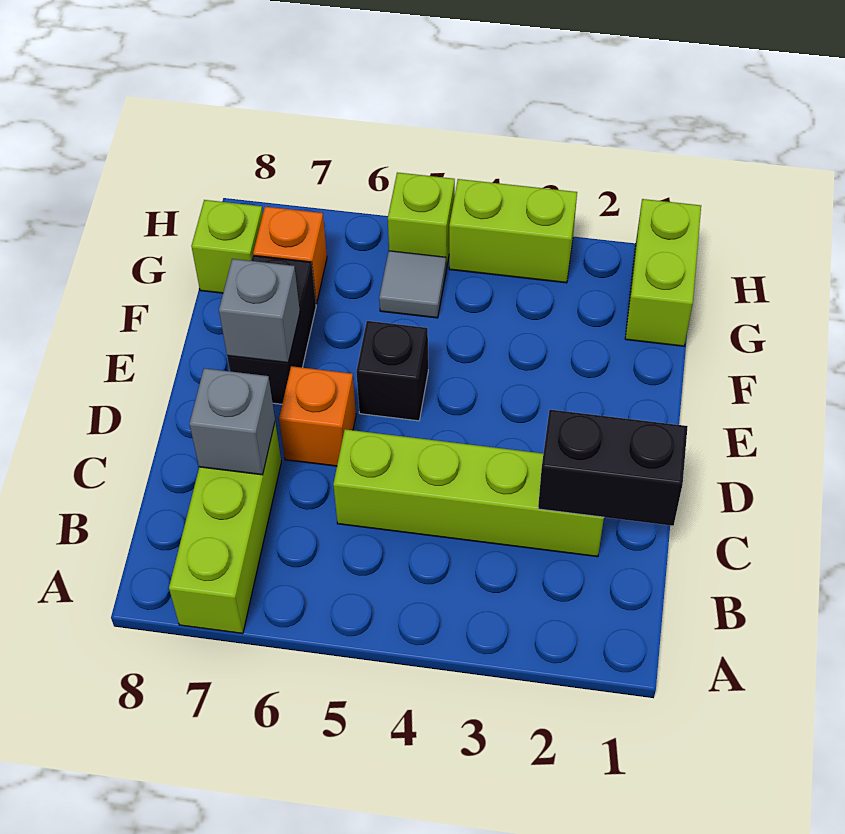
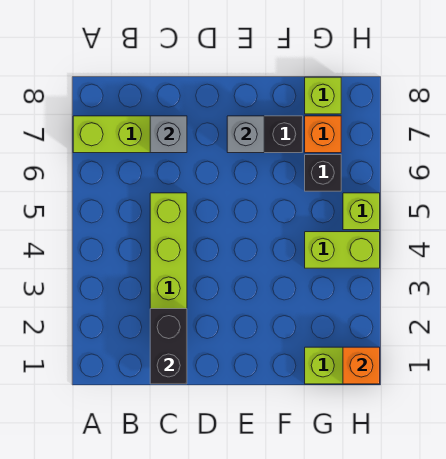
orange brick D6 level 1 -> orange brick H1 level 2
black brick E5 level 1 -> black brick G6 level 1
grey tile G5 level 1 -> none
lime brick H3:H4 level 1 -> lime brick G4:H4 level 1

